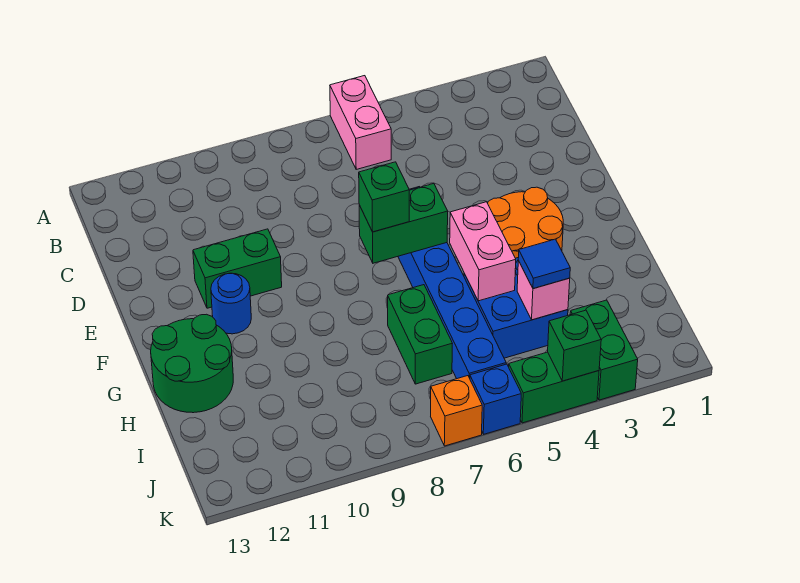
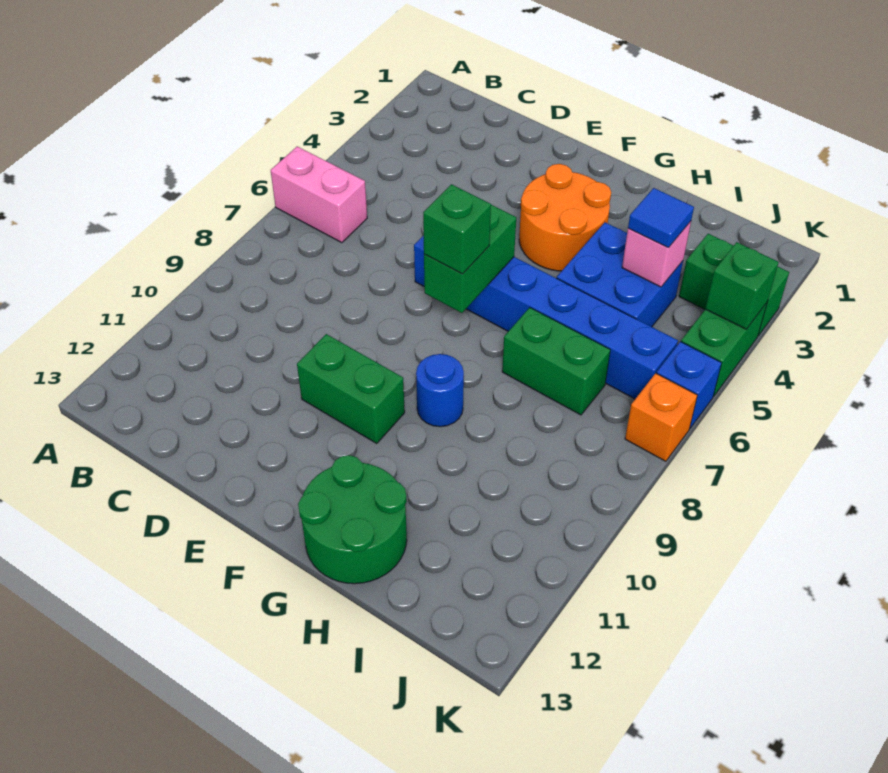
green brick E10:E11 level 1 -> green brick E10:F10 level 1
blue round brick F11 level 1 -> blue round brick G9 level 1
pink brick G5:H5 level 2 -> none

